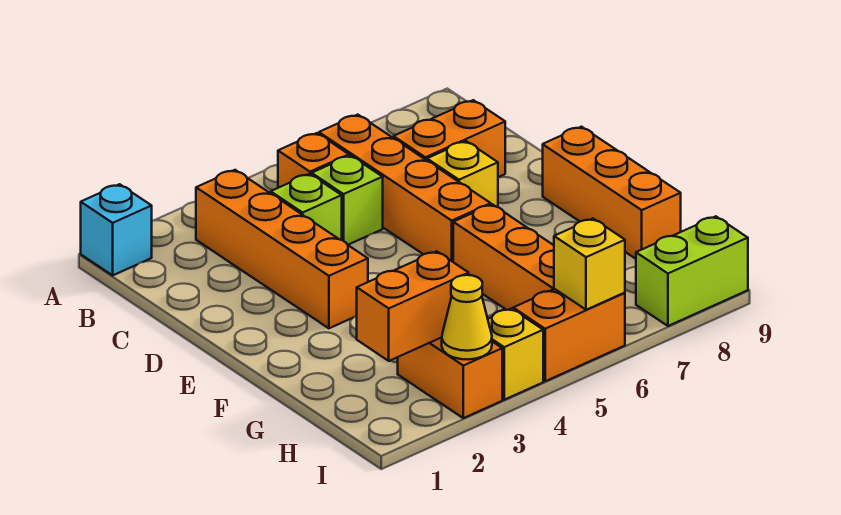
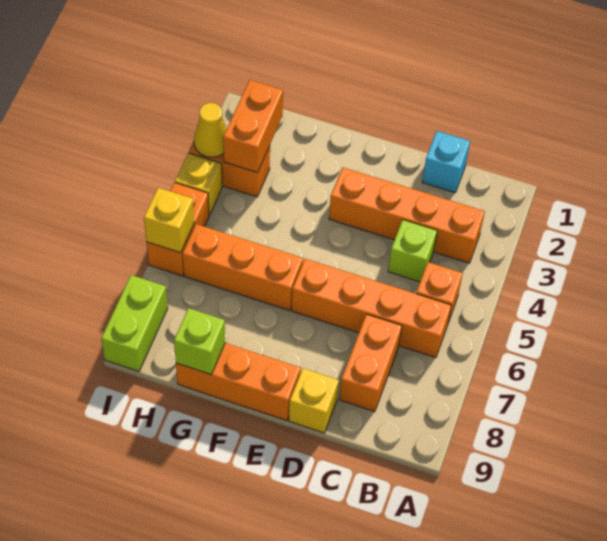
cyan brick A1 level 1 -> cyan brick C1 level 1
lime brick C5 level 1 -> lime brick G9 level 2
yellow brick D7 level 1 -> yellow brick D9 level 1

